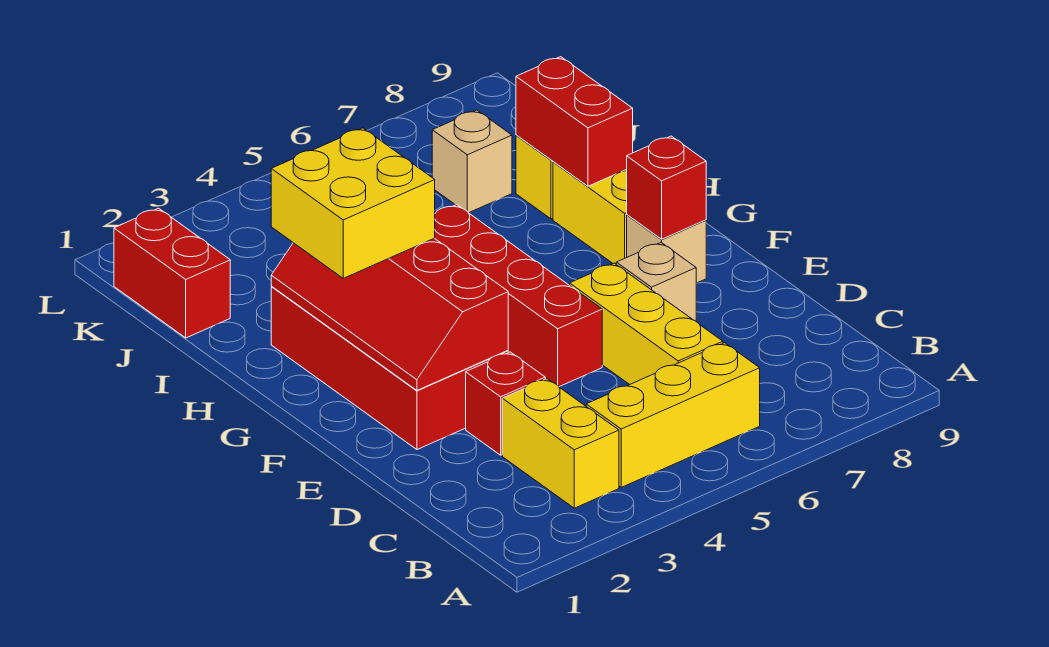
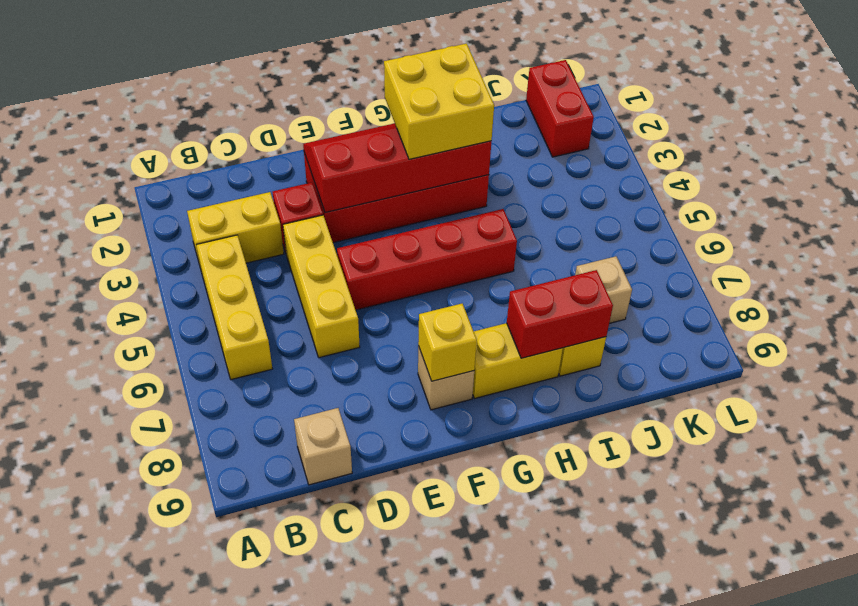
yellow brick C6:E6 level 1 -> yellow brick D4:D6 level 1
tan brick E7 level 1 -> tan brick C9 level 1
red brick F8 level 2 -> yellow brick F8 level 2
red brick J1:K1 level 1 -> red brick K1:K2 level 1

